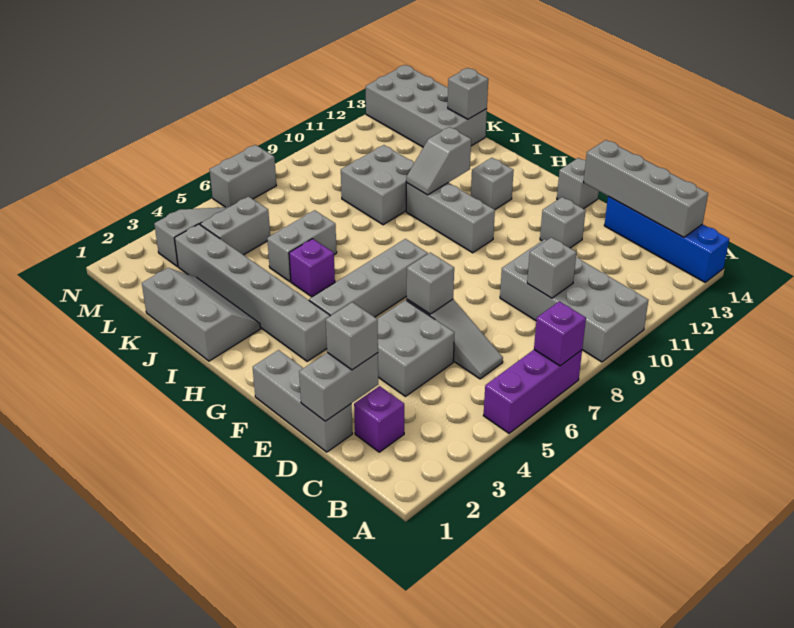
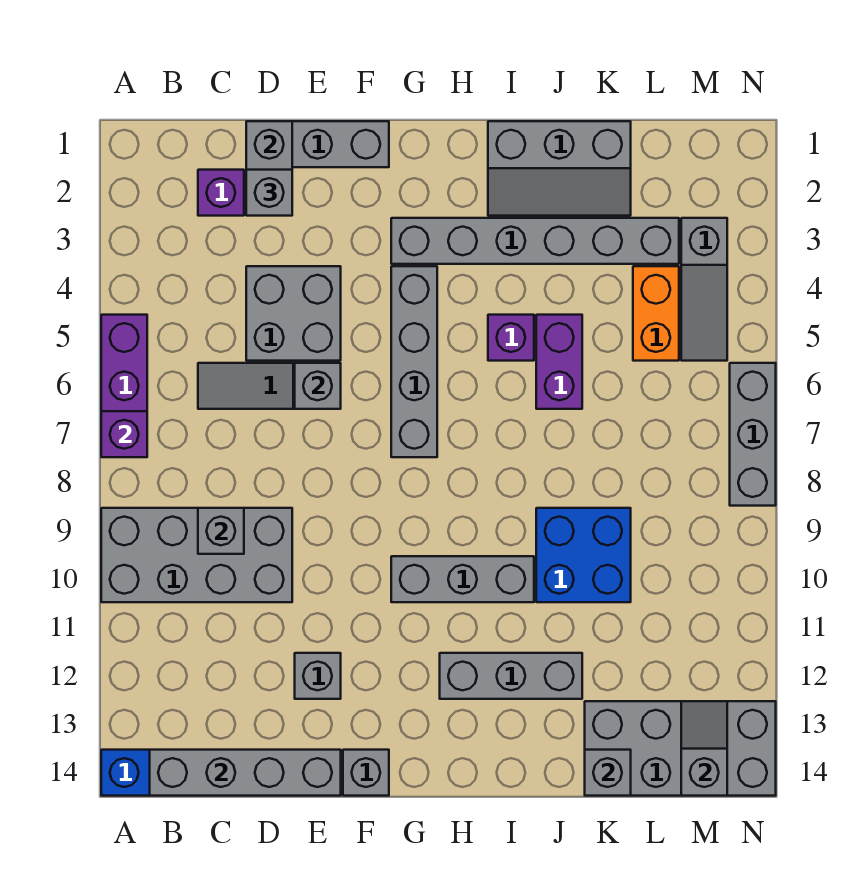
grey brick H12 level 1 -> grey brick H12:J12 level 1
grey slope I10:I11 level 2 top 11 -> grey slope M13:M14 level 2 top 14
grey brick J5:J6 level 1 -> purple brick J5:J6 level 1
grey brick J9:K10 level 1 -> blue brick J9:K10 level 1
grey brick L4:L5 level 1 -> orange brick L4:L5 level 1
grey brick N6:N7 level 1 -> grey brick N6:N8 level 1

